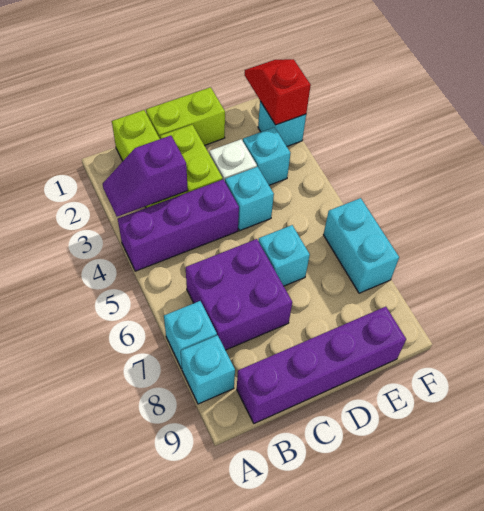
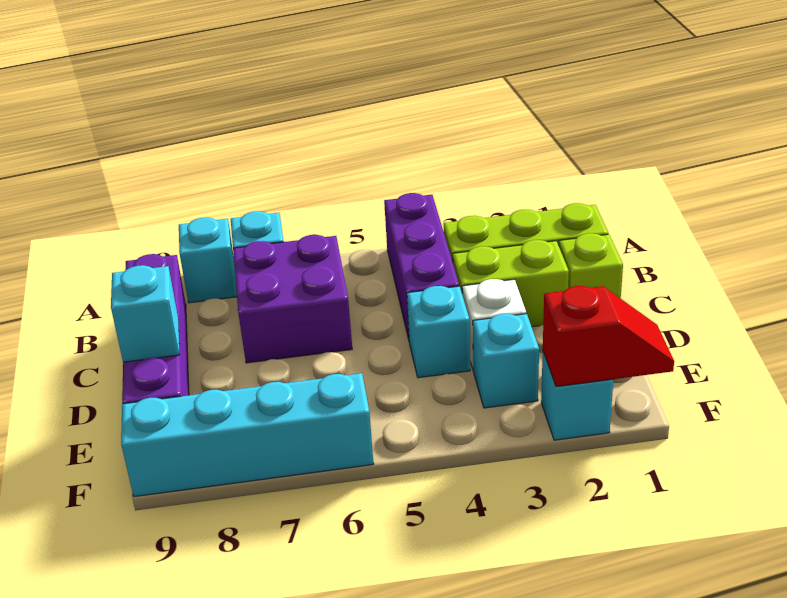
purple slope A3:B3 level 2 top B -> none
lime brick C1:D1 level 1 -> lime brick C1 level 1
cyan brick D6 level 1 -> cyan brick D9 level 2
cyan brick F6:F7 level 1 -> cyan brick F6:F9 level 1

